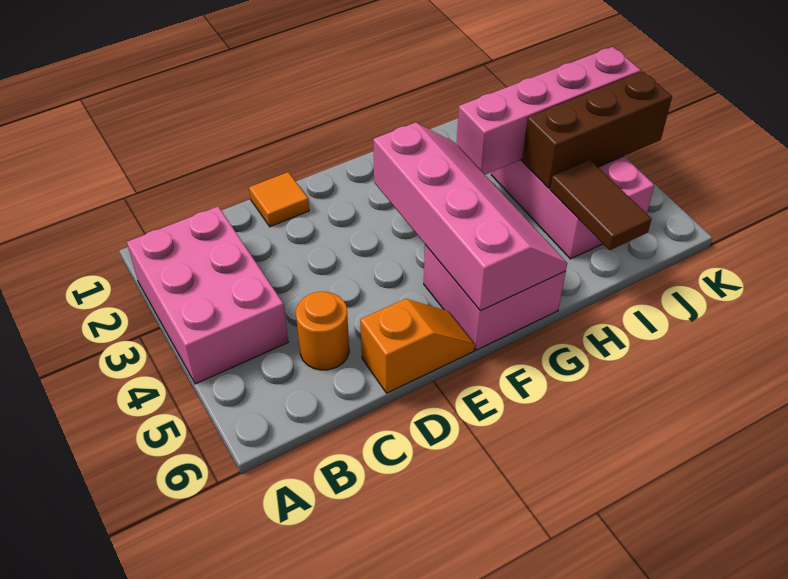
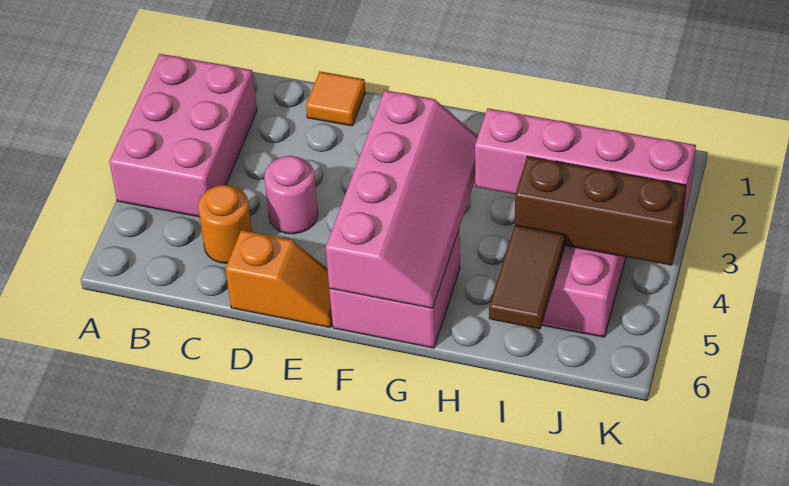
none -> pink round brick D4 level 1

